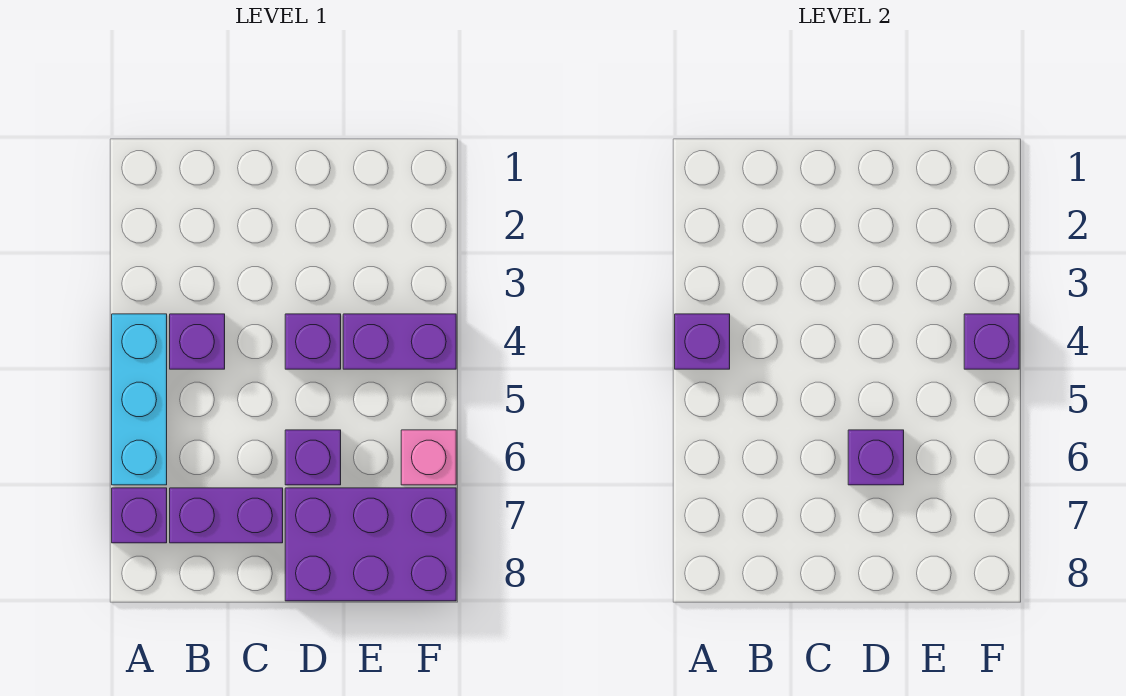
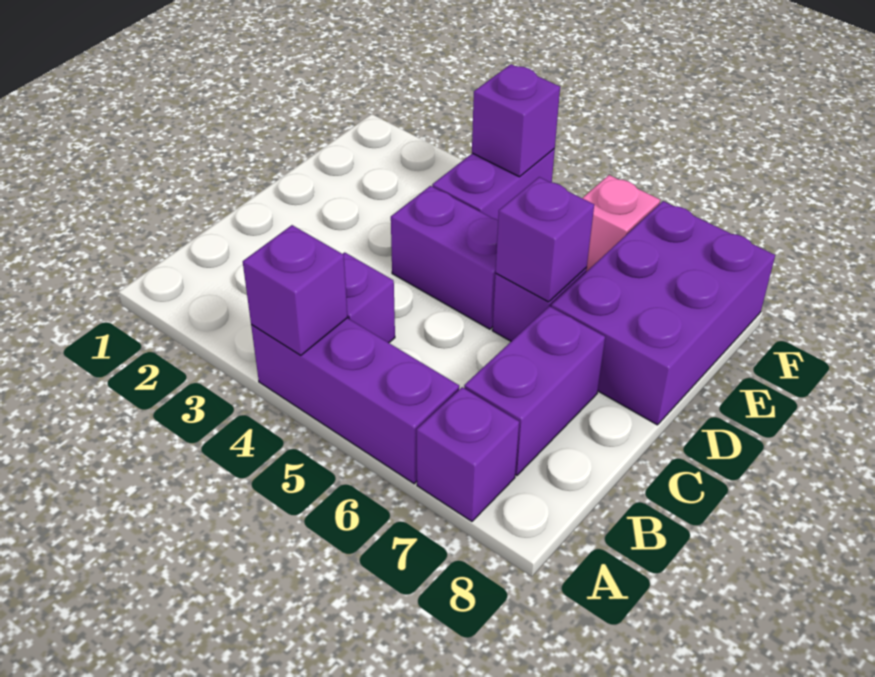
cyan brick A4:A6 level 1 -> purple brick A4:A6 level 1
purple brick D4 level 1 -> purple brick D4:D5 level 1

